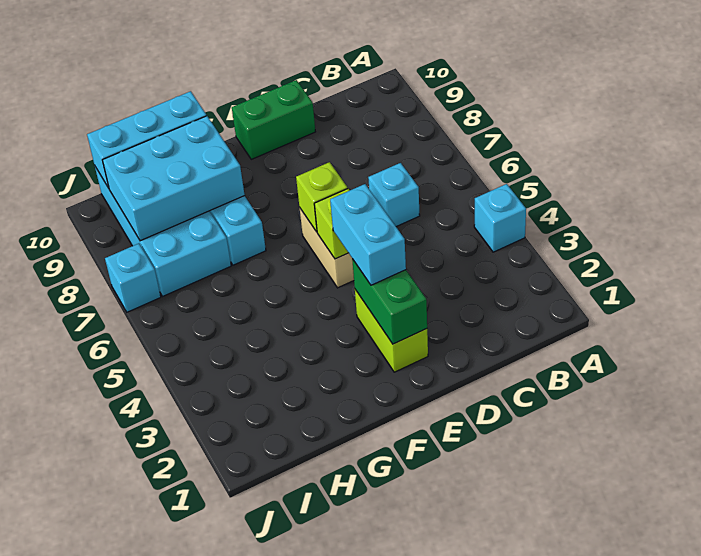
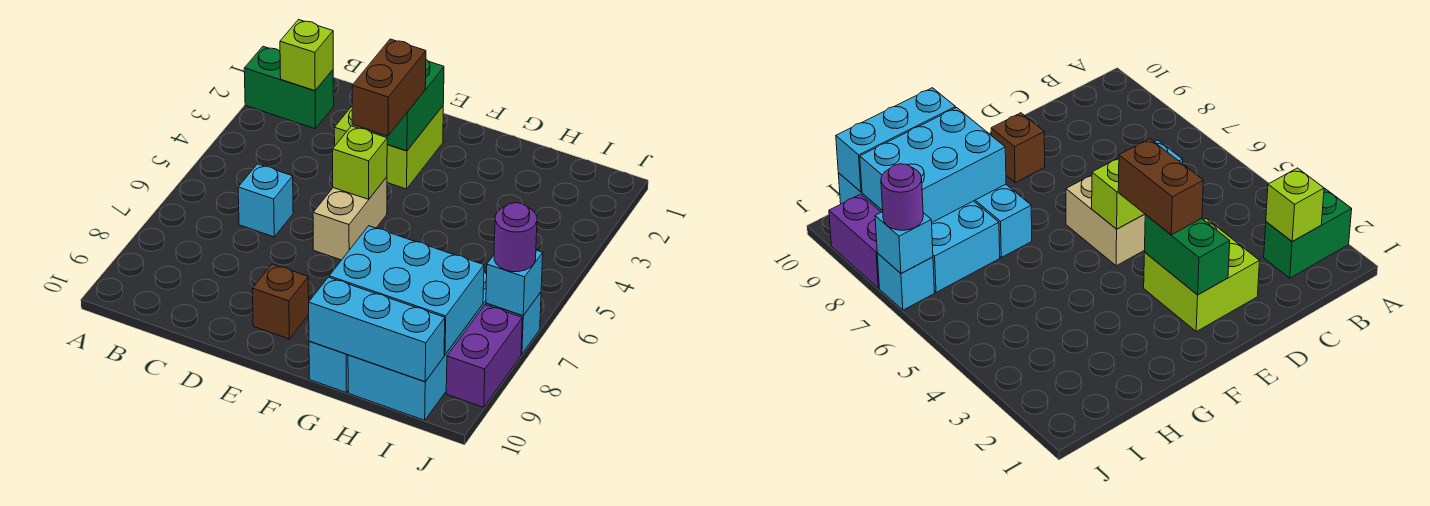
cyan brick A4 level 1 -> cyan brick J7 level 2
green brick D10:E10 level 1 -> green brick A2:B2 level 1
lime brick E2:E3 level 1 -> lime brick D2:E3 level 1
cyan brick E3:E4 level 3 -> brown brick E3:E4 level 3
lime brick E6 level 2 -> lime brick B2 level 2
none -> brown brick E9 level 1
none -> purple round brick J7 level 3
none -> purple brick J8:J9 level 1

